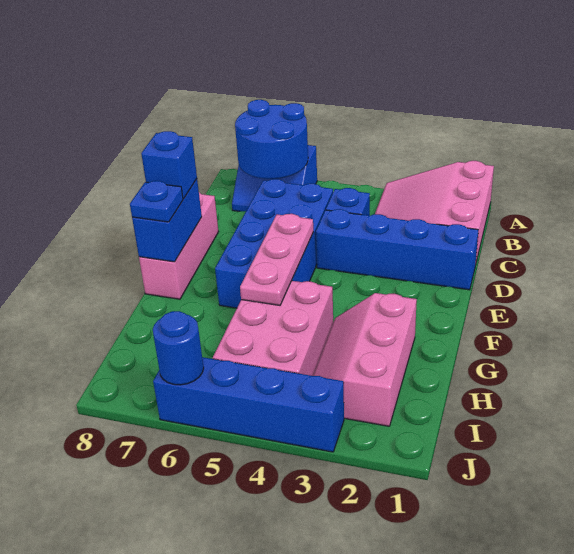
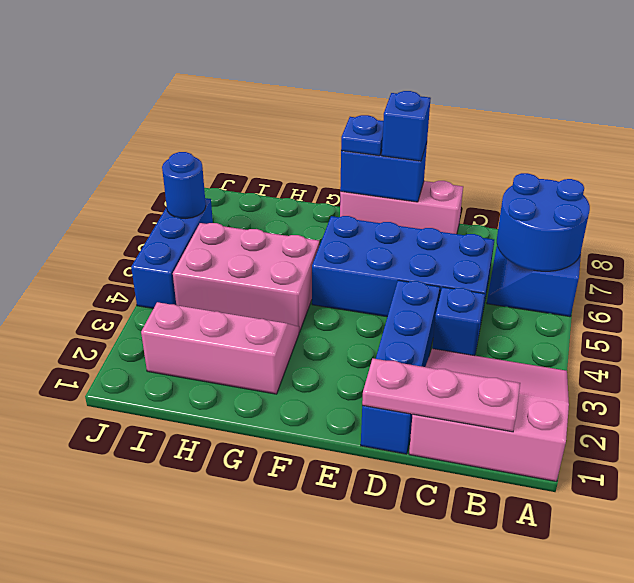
pink plate E5:G5 level 2 -> pink plate B1:D1 level 2
blue brick J3:J6 level 1 -> blue brick J4:J6 level 1

